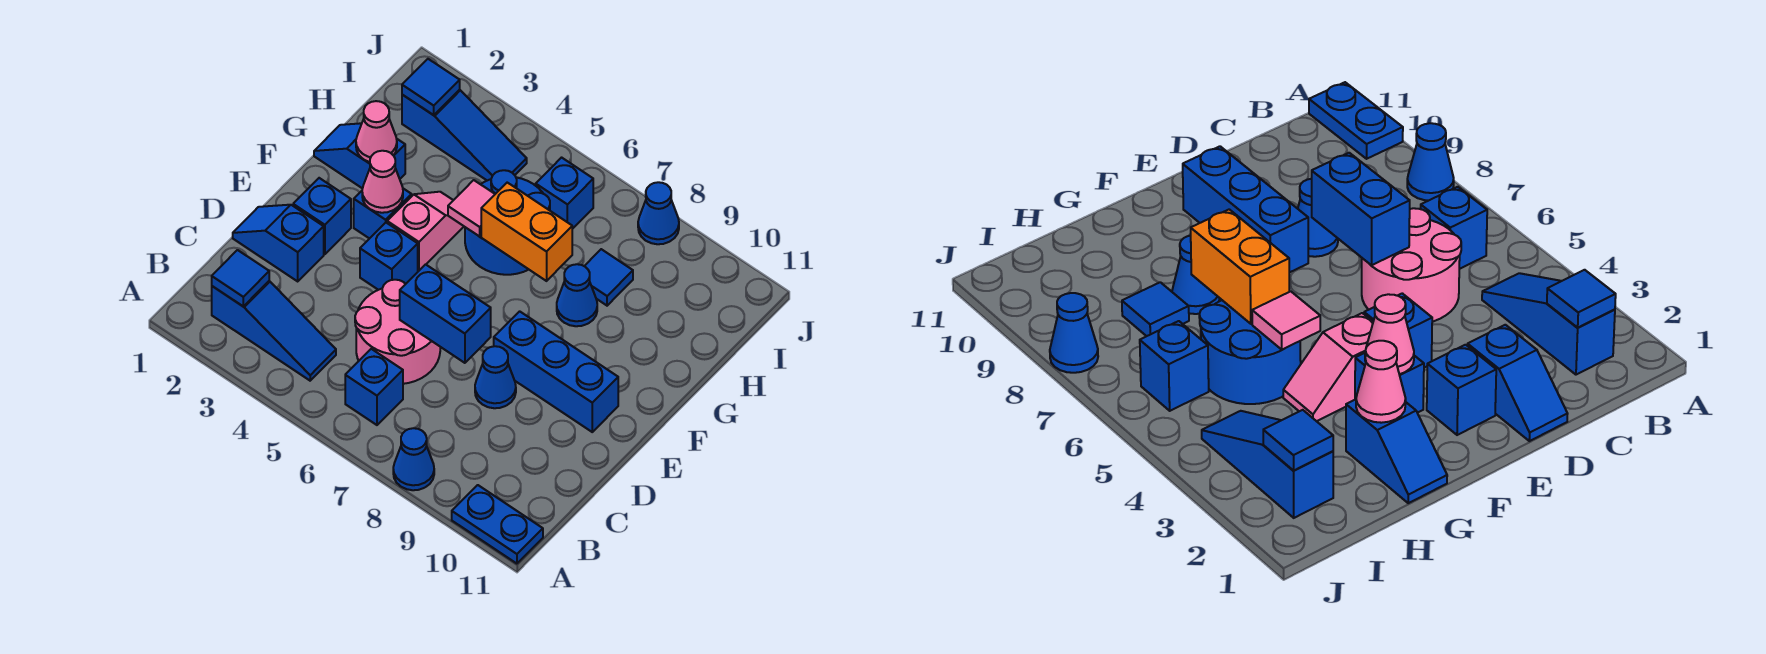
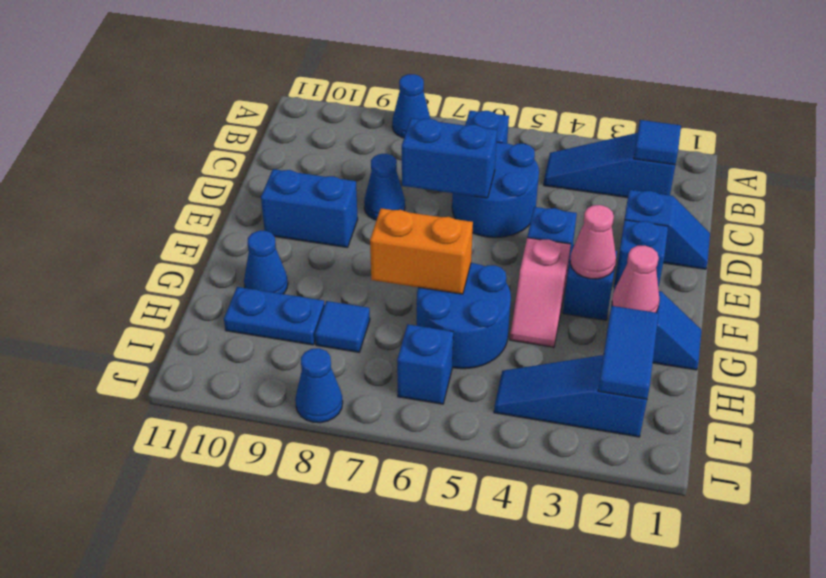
blue plate A10:A11 level 1 -> blue plate H9:H10 level 1
pink round brick C5:D6 level 1 -> blue round brick C5:D6 level 1
blue brick E8:E10 level 1 -> blue brick E9:E10 level 1
pink tile G5 level 2 -> none
blue cone G8 level 1 -> blue cone G10 level 1
blue tile I2 level 2 -> blue tile H2:I2 level 2

